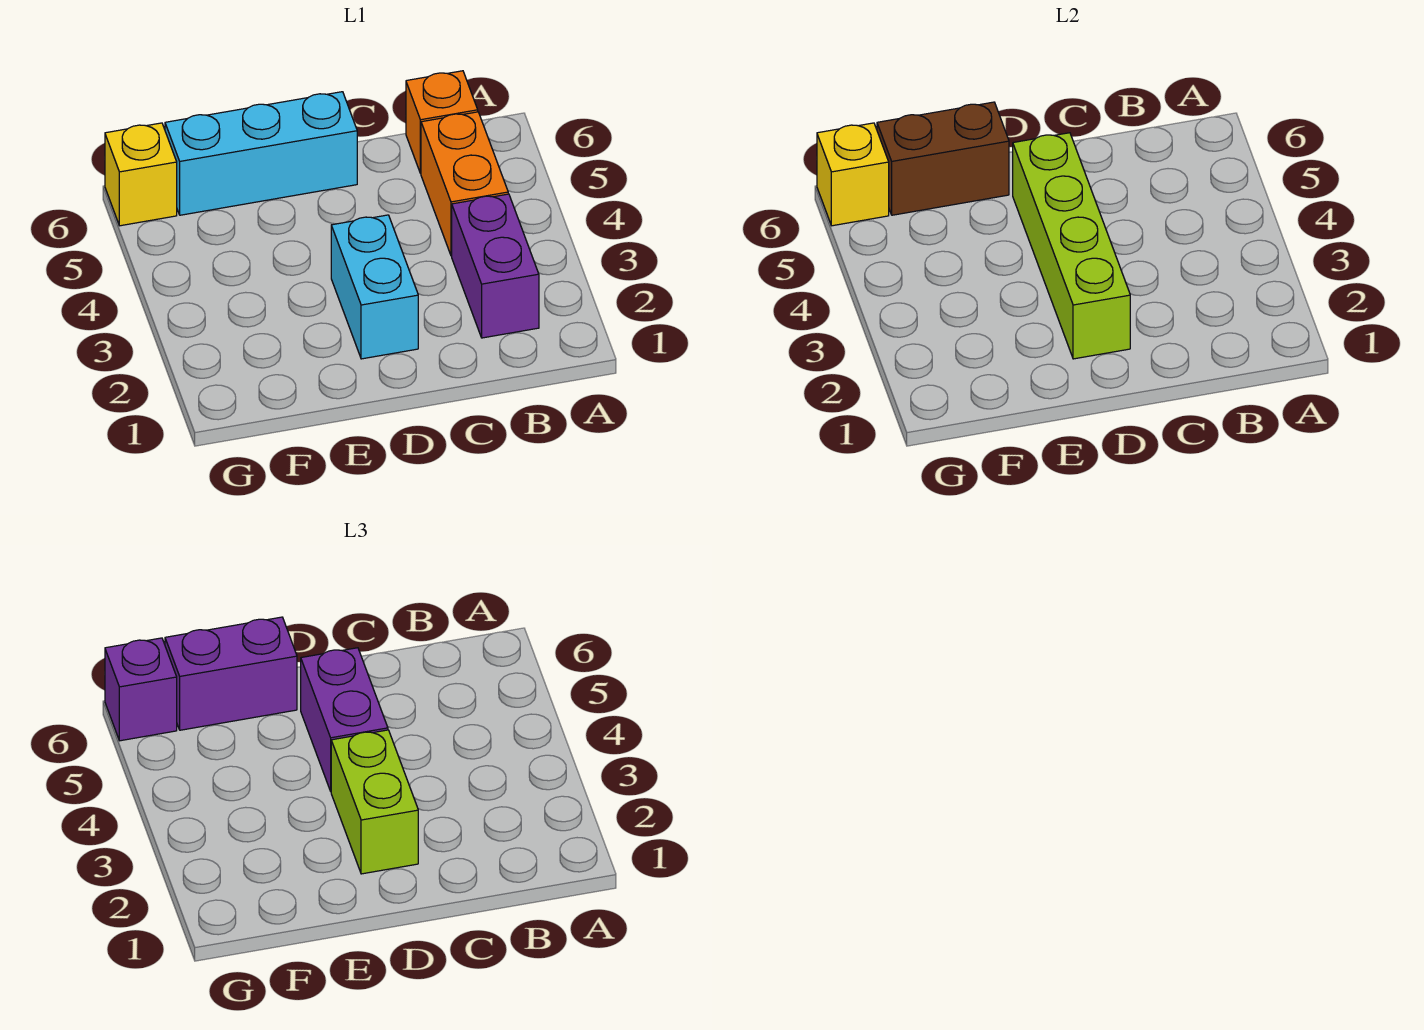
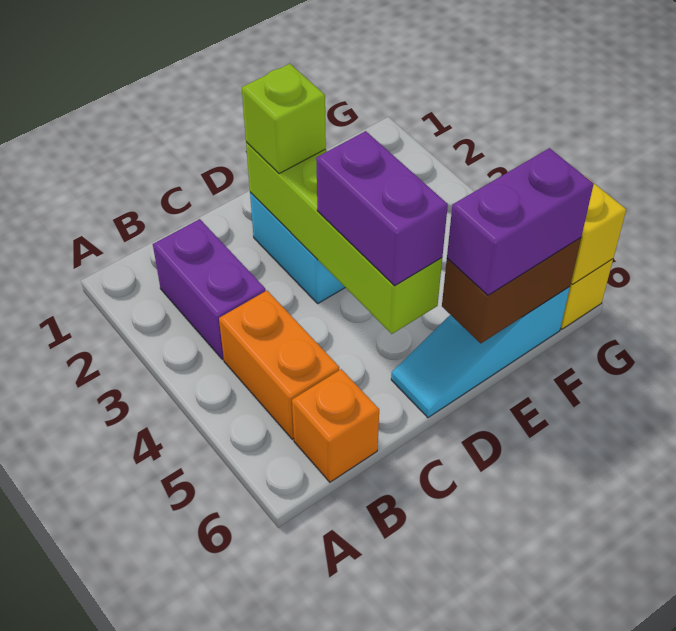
lime brick D2:D3 level 3 -> lime brick D2 level 3
cyan brick D6:F6 level 1 -> cyan slope D6:F6 level 1 top F
purple brick G6 level 3 -> none

